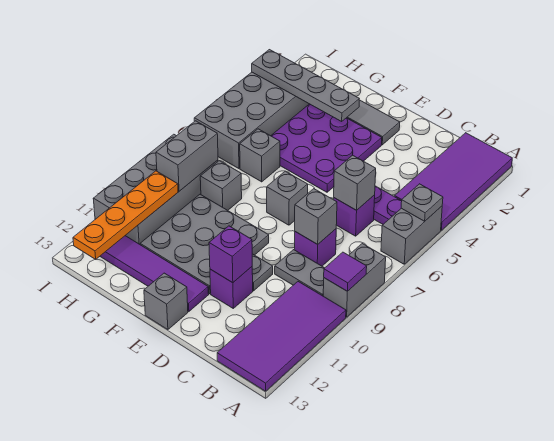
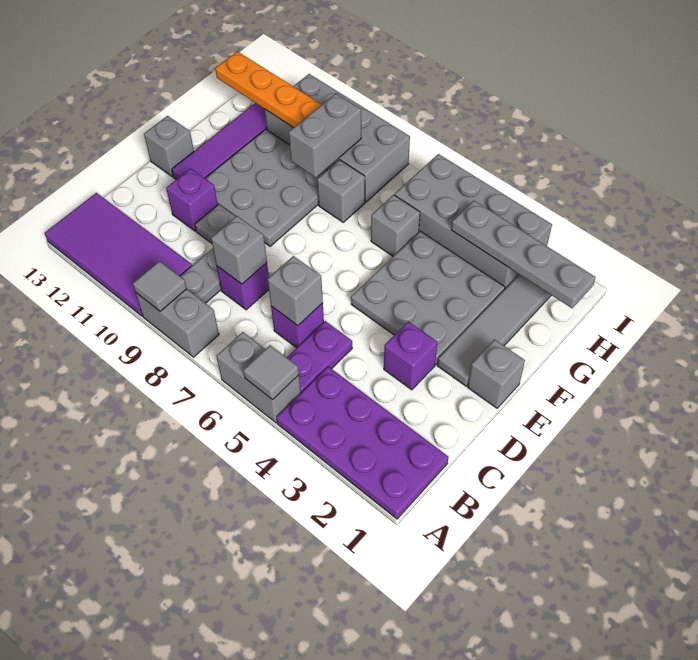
purple tile A1:B4 level 1 -> purple plate A1:B4 level 1
grey plate A5 level 2 -> grey tile A5 level 2
purple tile A9 level 2 -> grey tile A9 level 2
purple brick D11 level 2 -> purple brick D3 level 1
purple plate E3:G5 level 1 -> grey plate E3:G5 level 1
grey brick E7 level 1 -> grey brick E1 level 1
grey plate F3:I3 level 2 -> grey plate H1:H4 level 2
grey brick H8:H9 level 2 -> grey brick G9:H9 level 2

